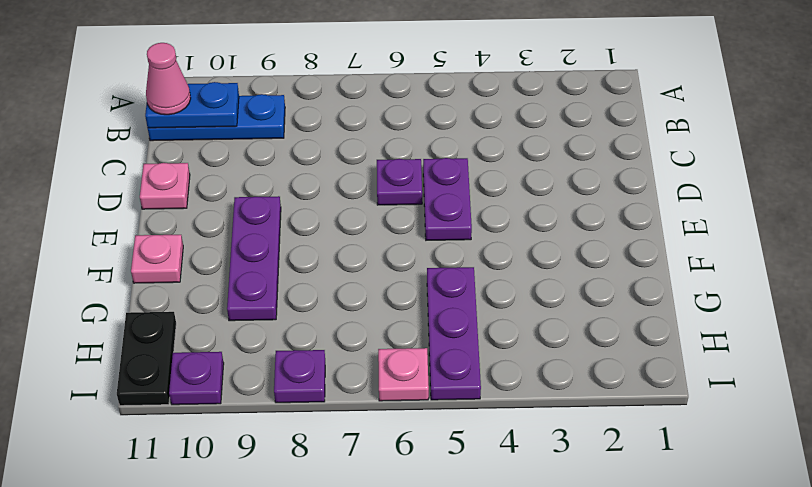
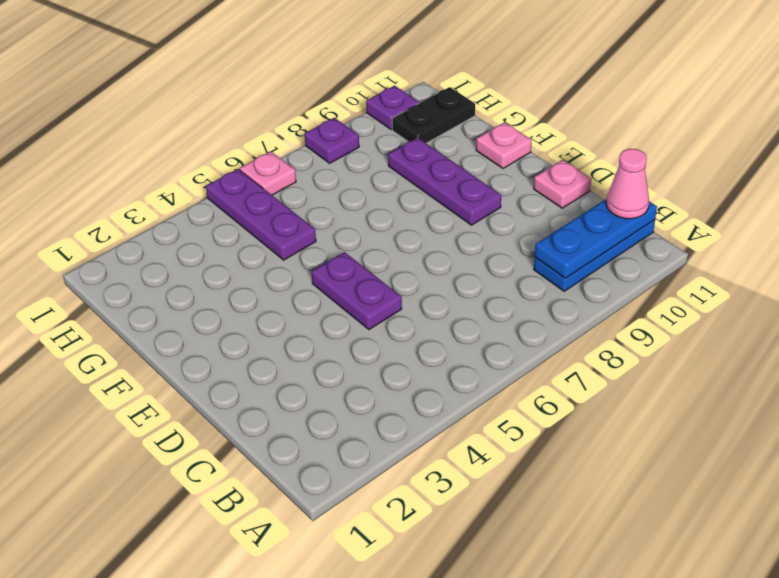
blue plate B10:B11 level 2 -> blue plate B9:B11 level 2
purple plate D6 level 1 -> none
black plate H11:I11 level 1 -> black plate H10:H11 level 1

